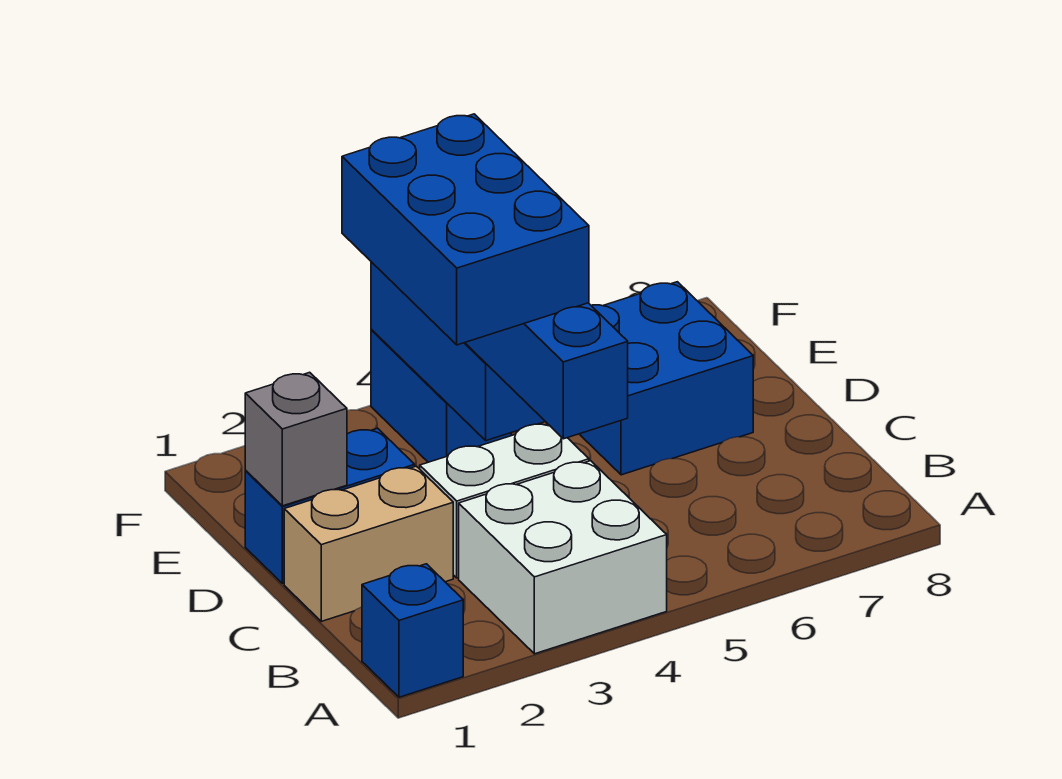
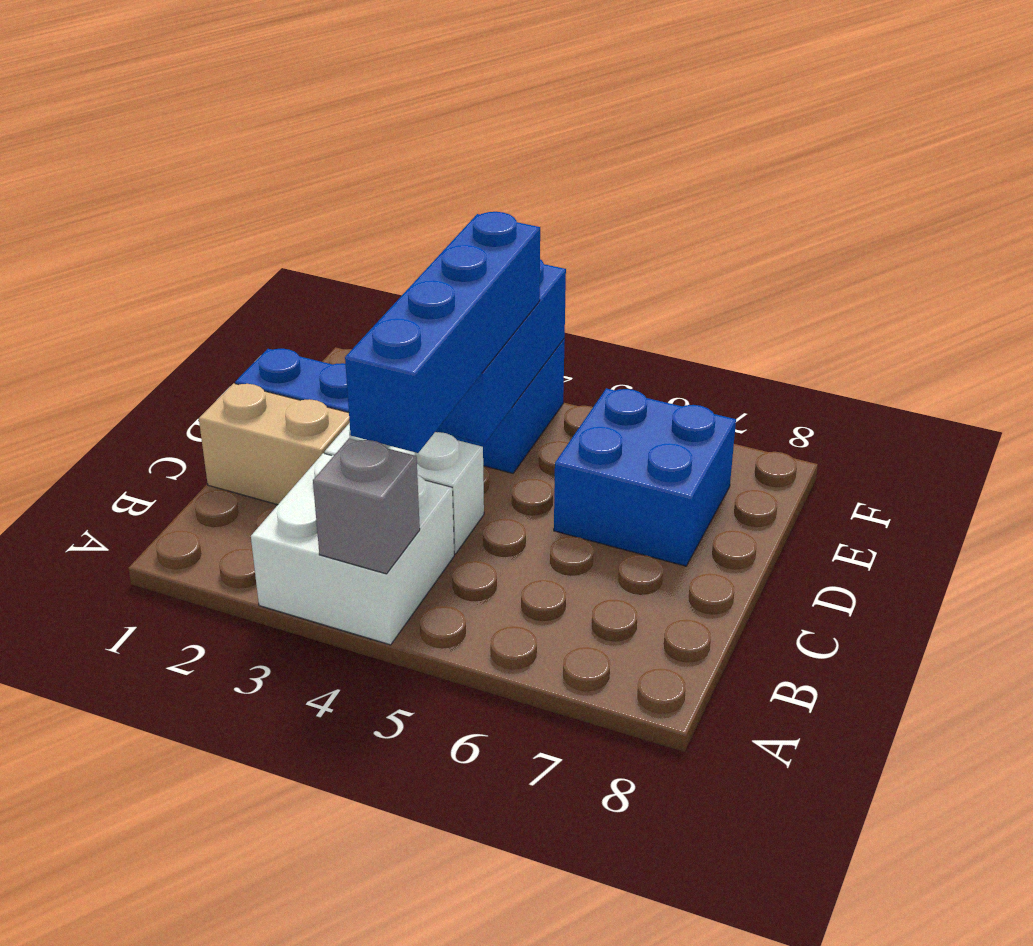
blue brick A1 level 1 -> none
blue brick C3:E4 level 4 -> none
grey brick D1 level 2 -> grey brick A4 level 2

